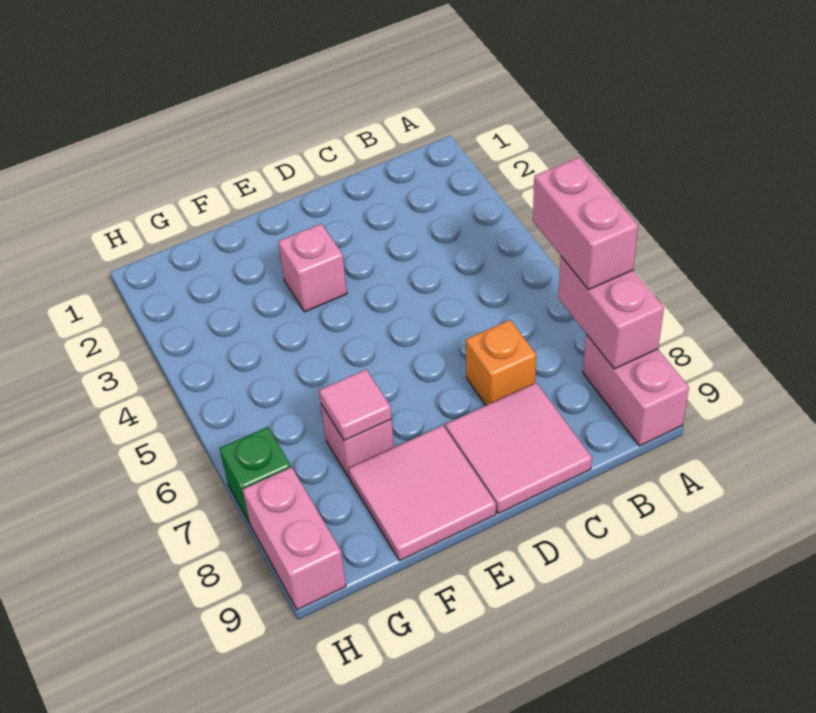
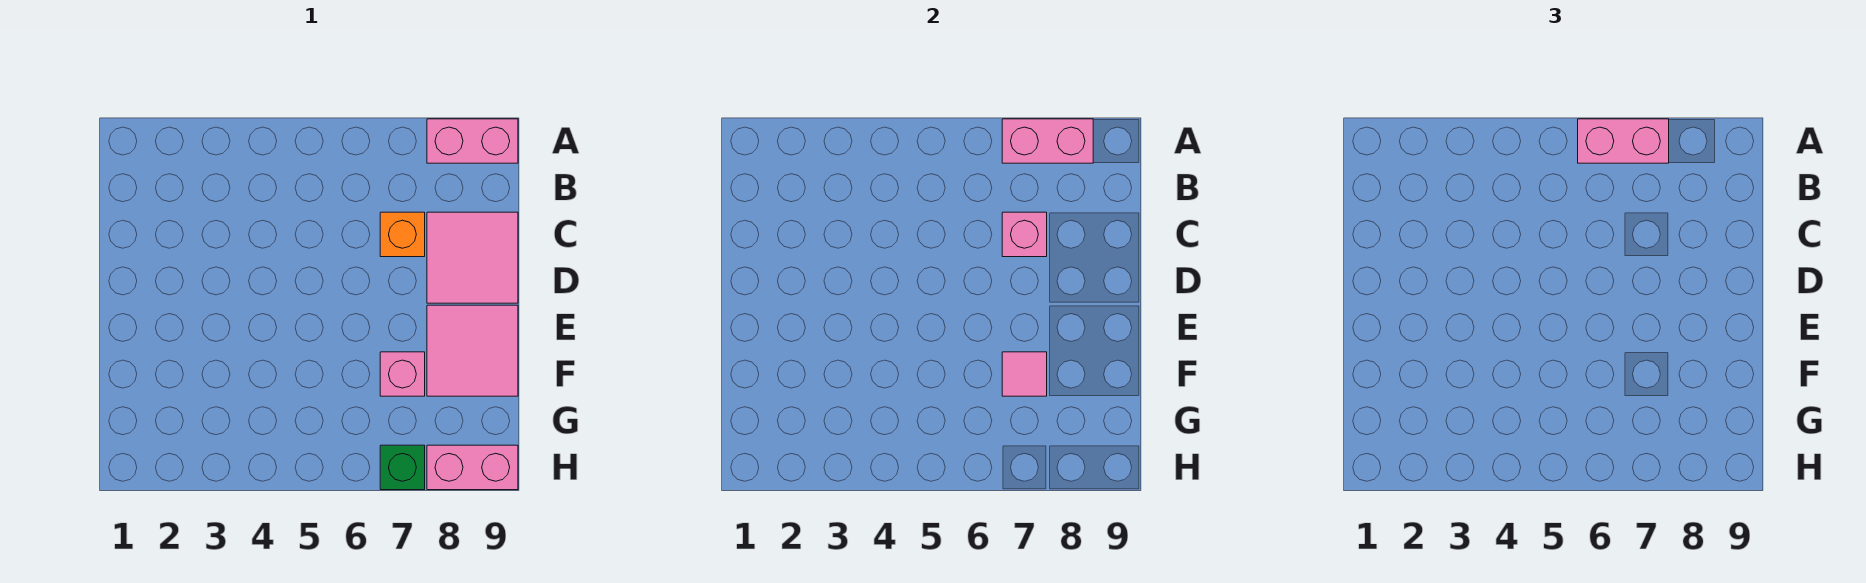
pink brick E3 level 1 -> pink brick C7 level 2

